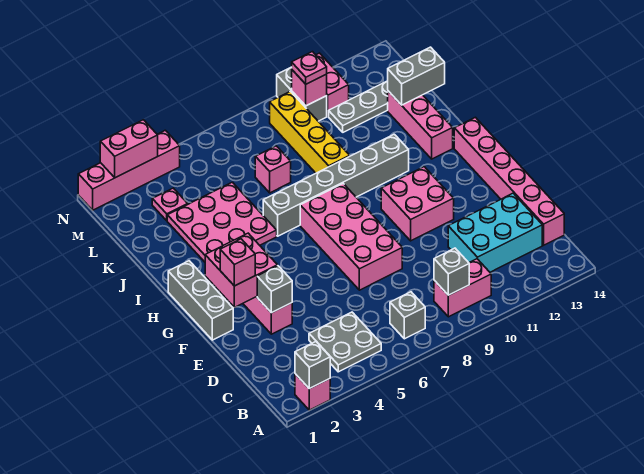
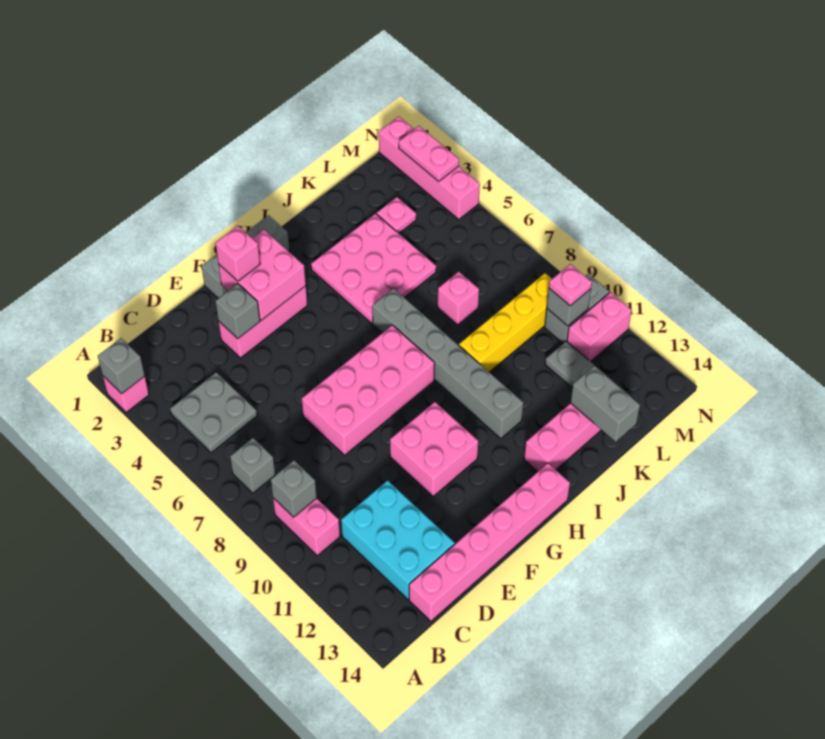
pink brick M10 level 2 -> grey brick M10 level 2
pink brick N2:N3 level 2 -> pink plate N2:N3 level 2

